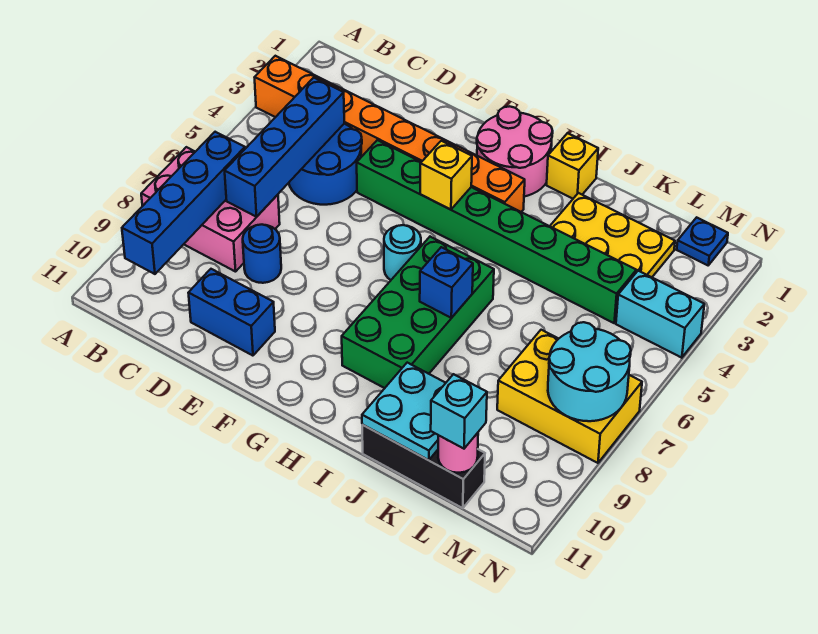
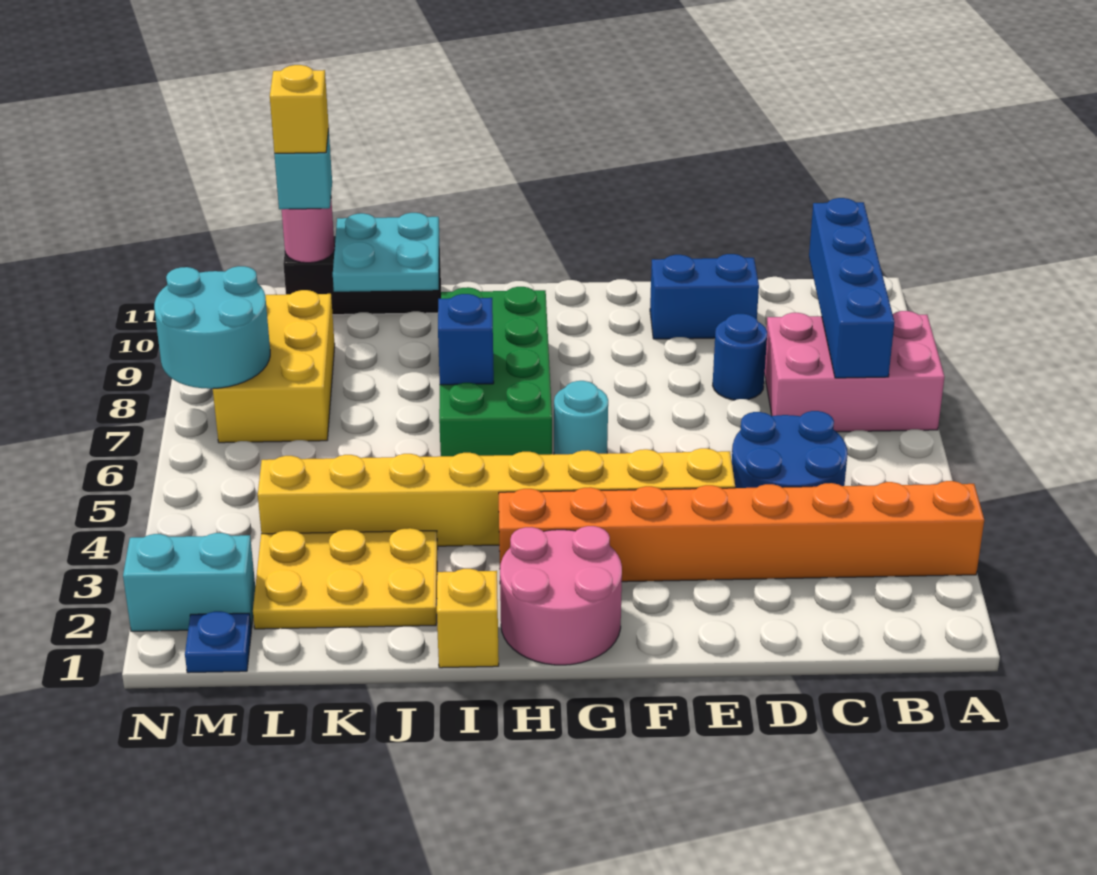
blue brick C4:C7 level 2 -> none
green brick E4:L4 level 1 -> yellow brick E4:L4 level 1
yellow brick G4 level 2 -> yellow brick L11 level 4
yellow brick L7:N8 level 1 -> yellow brick L7:M9 level 1
cyan brick M4:N4 level 1 -> cyan brick M2:N2 level 1

